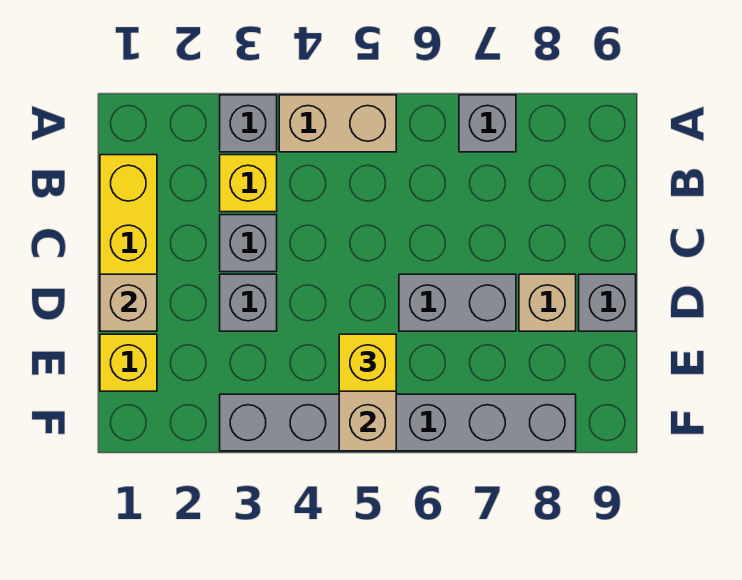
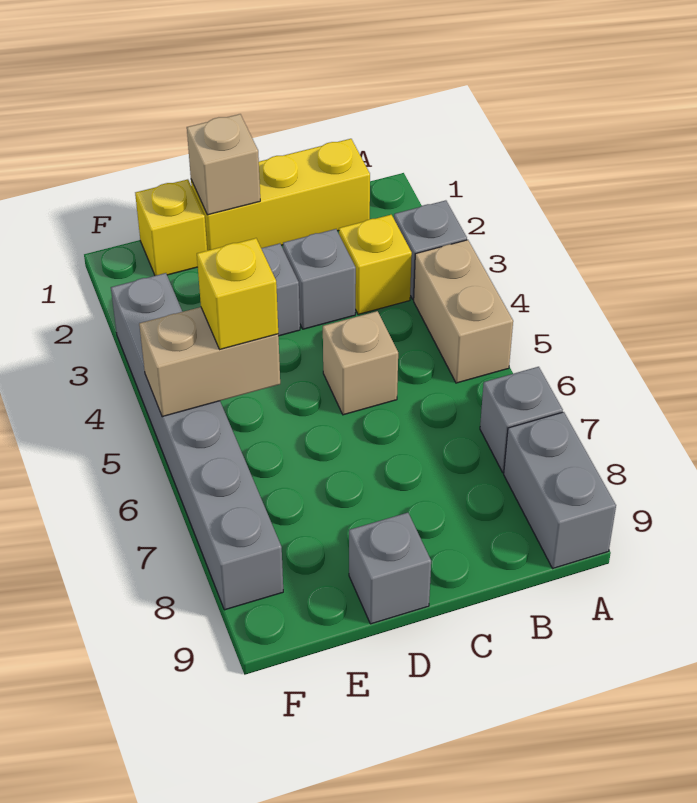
grey brick D6:D7 level 1 -> grey brick A8:A9 level 1
tan brick D8 level 1 -> tan brick C5 level 1

